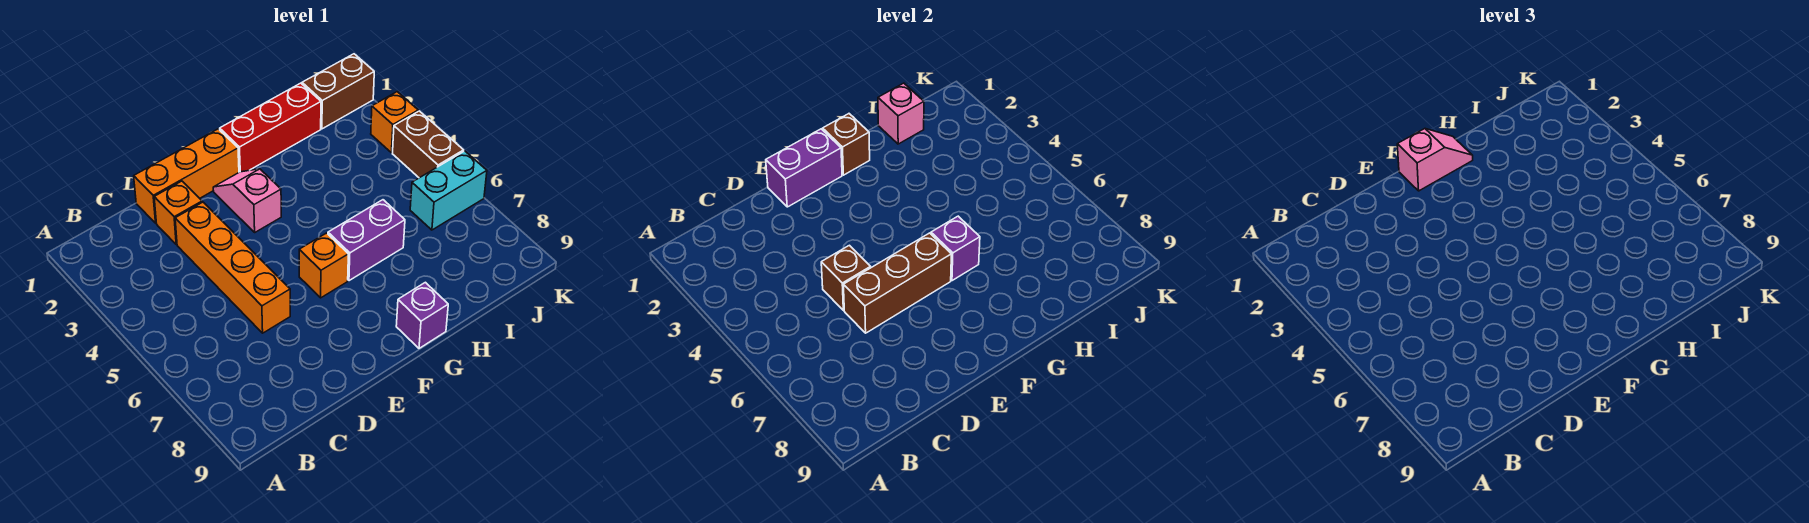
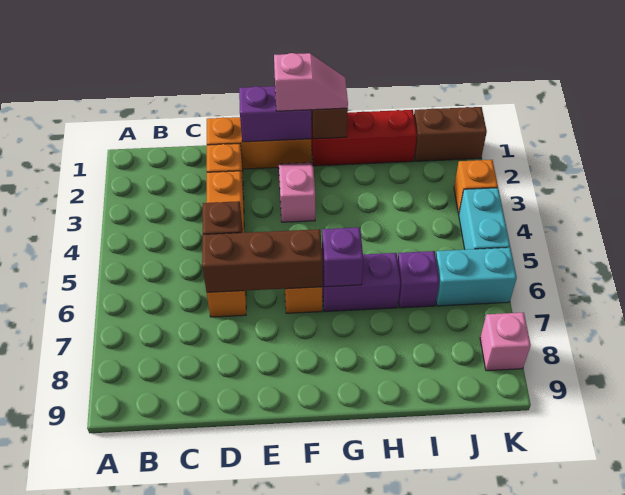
purple brick G9 level 1 -> purple brick I6 level 1
pink brick I1 level 2 -> pink brick K8 level 1
brown brick K4:K5 level 1 -> cyan brick K4:K5 level 1

